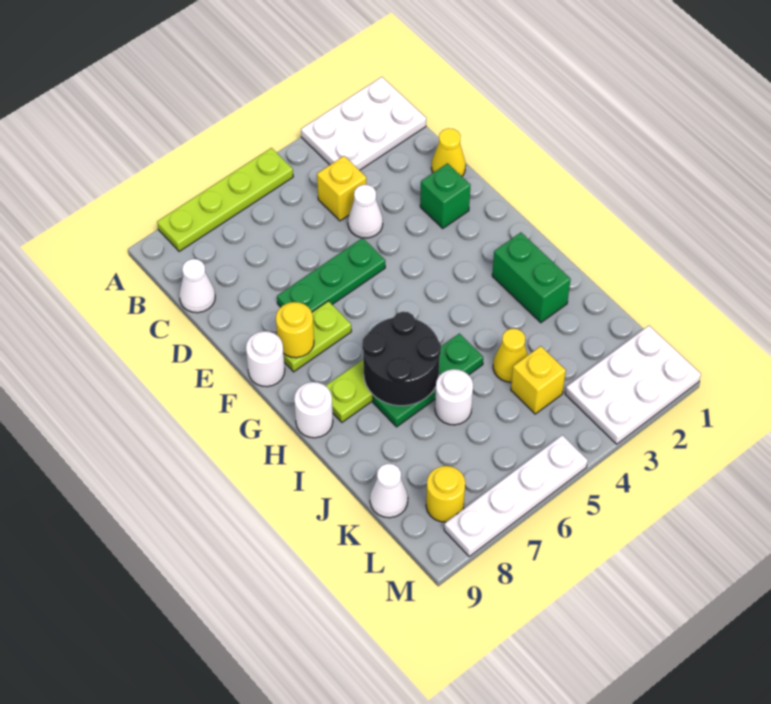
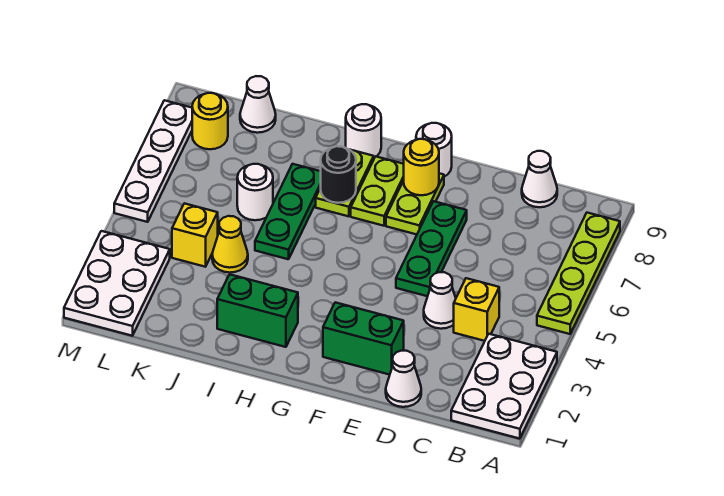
yellow cone D1 level 1 -> white cone D1 level 1
green brick E2 level 1 -> green brick E2:F2 level 1
none -> lime plate G7:G8 level 1
black round brick H6:I7 level 2 -> black round brick H7 level 2

